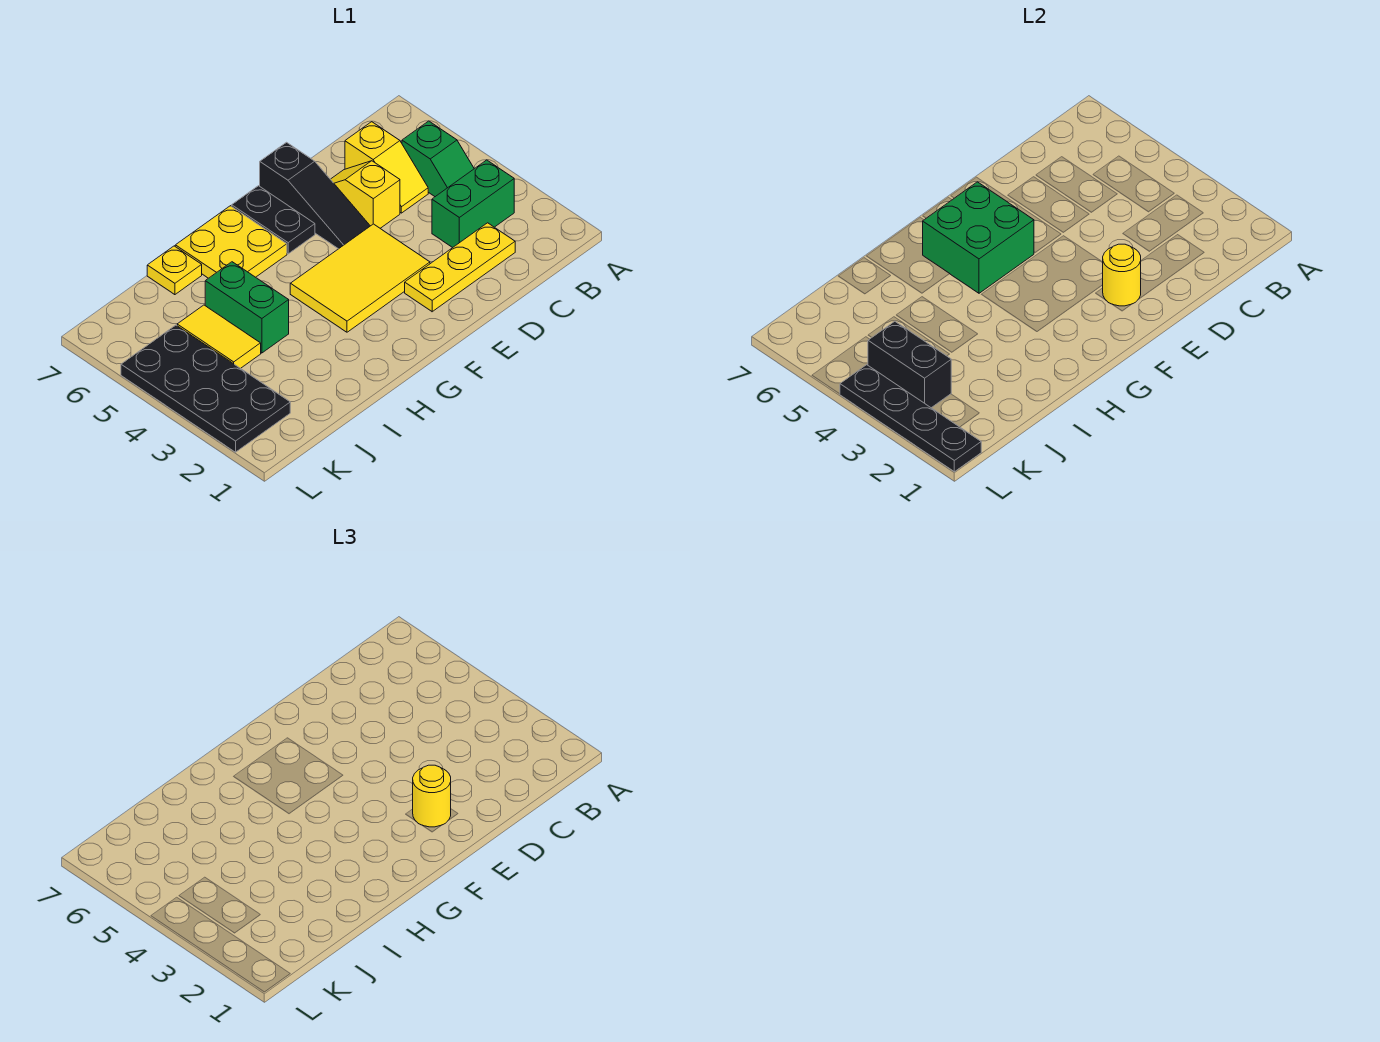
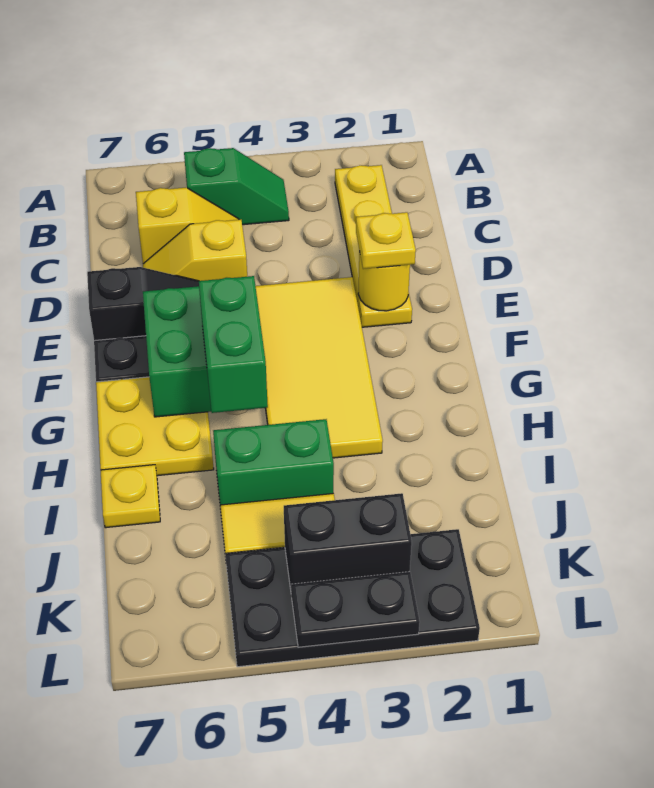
green brick B3:C3 level 1 -> green brick G5:H5 level 3
yellow plate C2:E2 level 1 -> yellow plate B2:E2 level 1
yellow round brick E2 level 3 -> yellow plate E2 level 3
yellow tile E3:G4 level 1 -> yellow tile E3:H4 level 1
black plate L1:L4 level 2 -> black plate L3:L4 level 2

